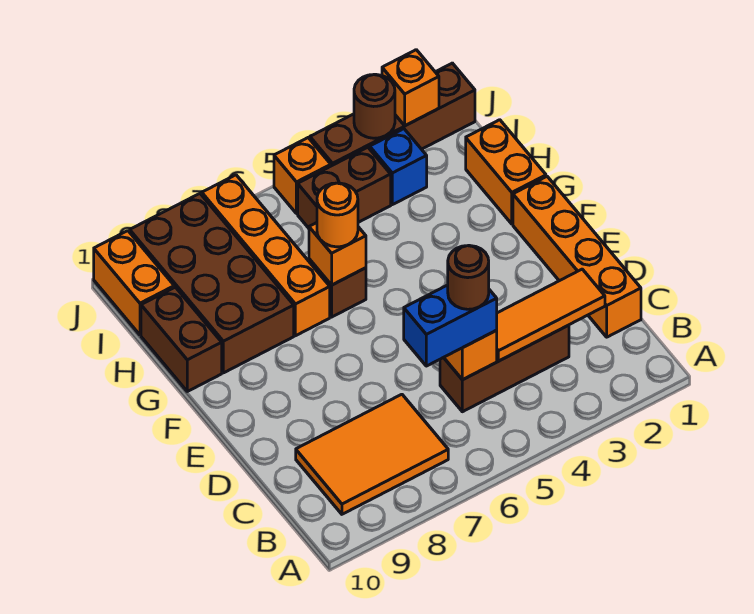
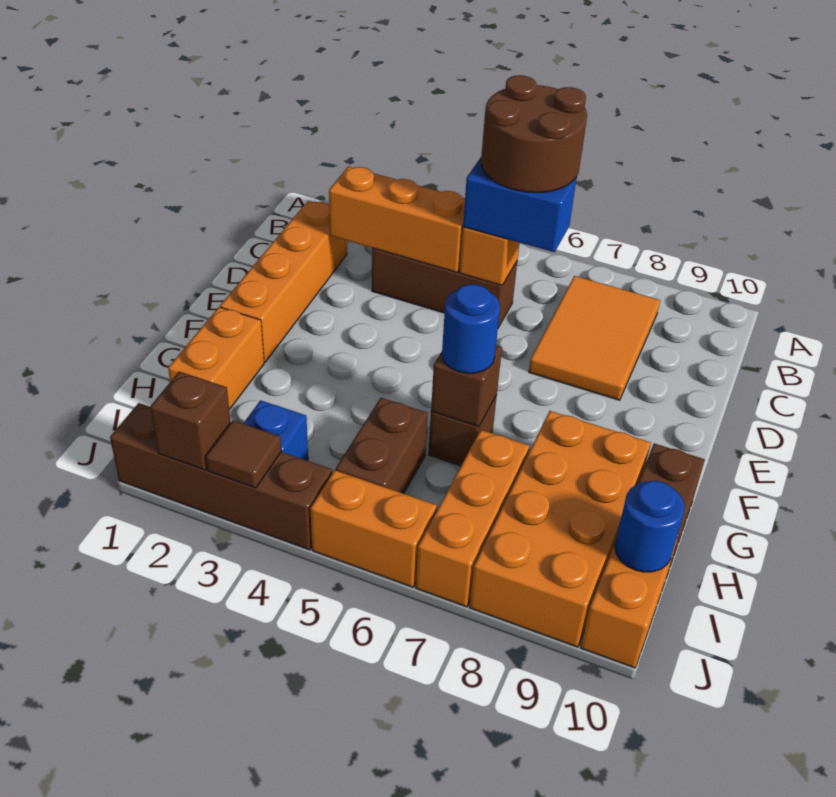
orange tile B7:C9 level 1 -> orange tile B7:D8 level 1
orange tile C2:C4 level 2 -> orange brick C2:C4 level 2
brown round brick C5 level 4 -> brown round brick B5:C6 level 4
orange brick G6 level 2 -> brown brick G6 level 2
orange round brick G6 level 3 -> blue round brick G6 level 3
orange brick G7:J7 level 1 -> orange brick H7:J7 level 1
brown brick G8:J9 level 1 -> orange brick G8:J9 level 1
brown brick I4:I5 level 1 -> brown brick H5:I5 level 1
none -> blue round brick I10 level 2
orange brick J2 level 2 -> brown brick J2 level 2
brown round brick J3 level 2 -> brown tile J3 level 2
orange brick J5 level 1 -> orange brick J5:J6 level 1

